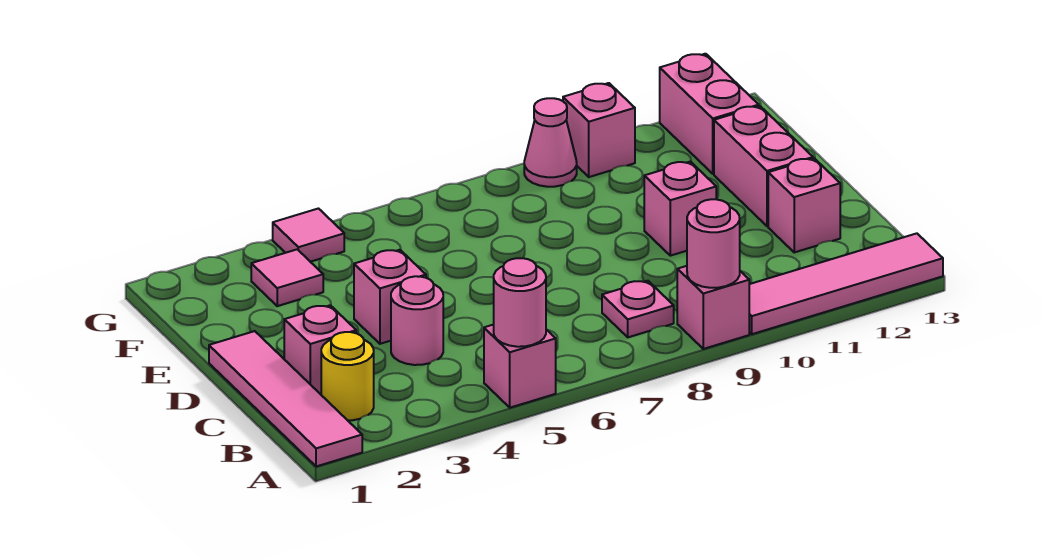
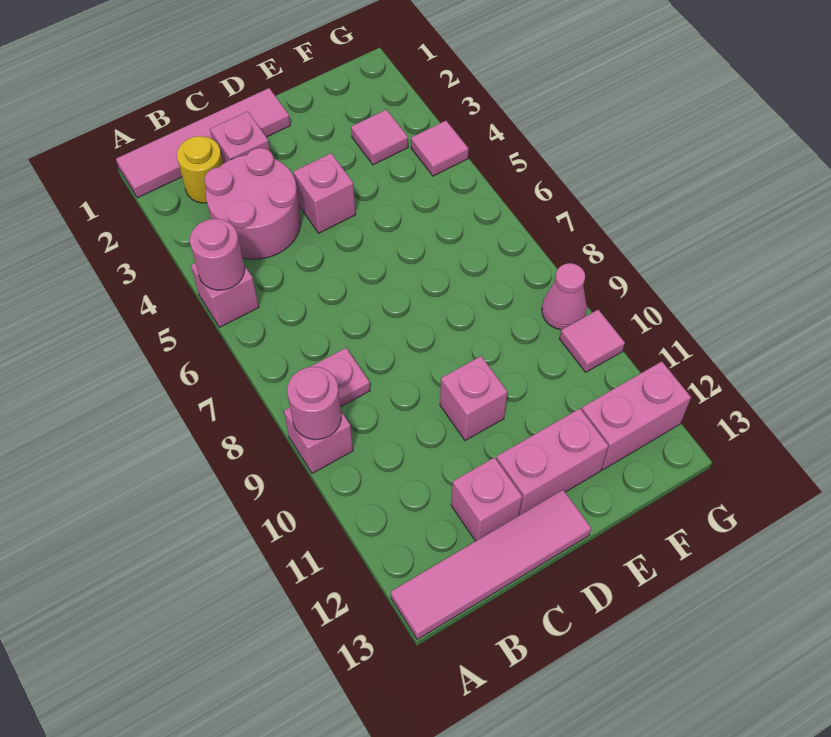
pink tile A10:A13 level 1 -> pink tile A13:D13 level 1
pink round brick C4 level 1 -> pink round brick B3:C4 level 1
pink brick G10 level 1 -> pink tile G10 level 1

